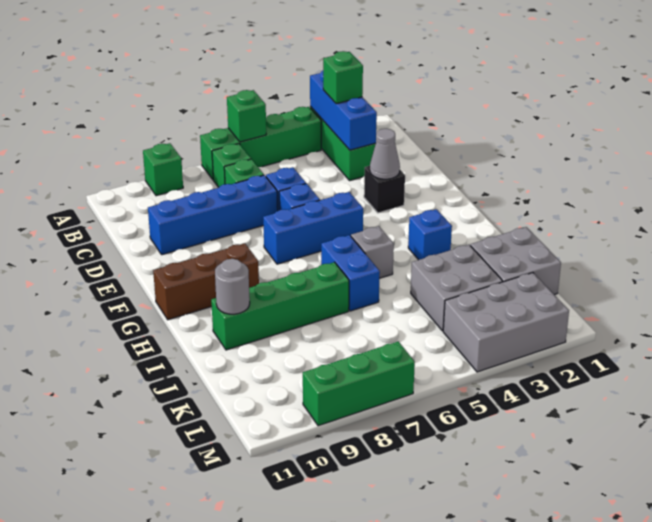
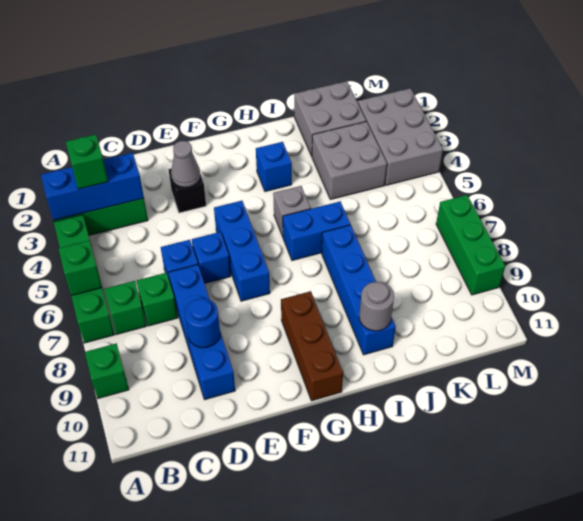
none -> blue round brick D9 level 2
green brick I7:I10 level 1 -> blue brick I7:I10 level 1

